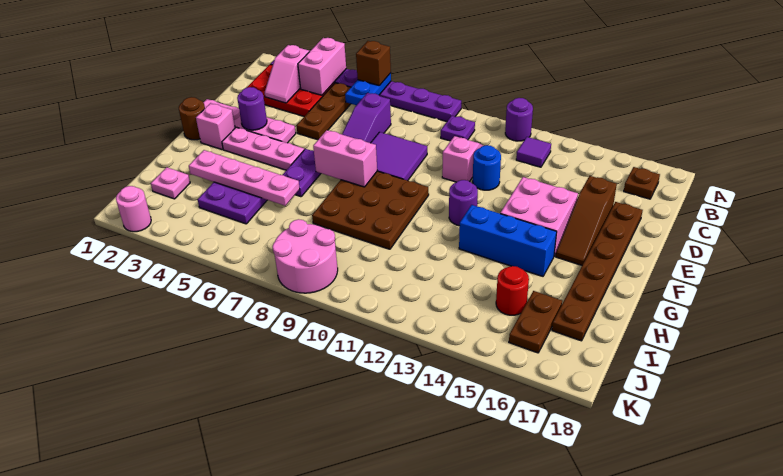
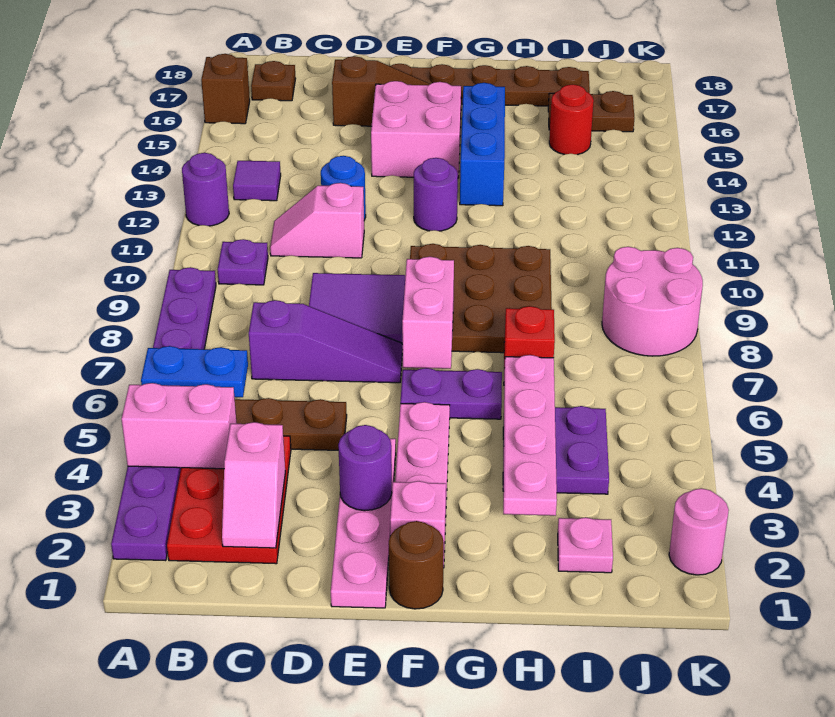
brown brick A6 level 3 -> brown brick A16 level 1
pink slope B3:C3 level 2 top B -> pink slope C2:C3 level 2 top 3
none -> red brick H7 level 1

